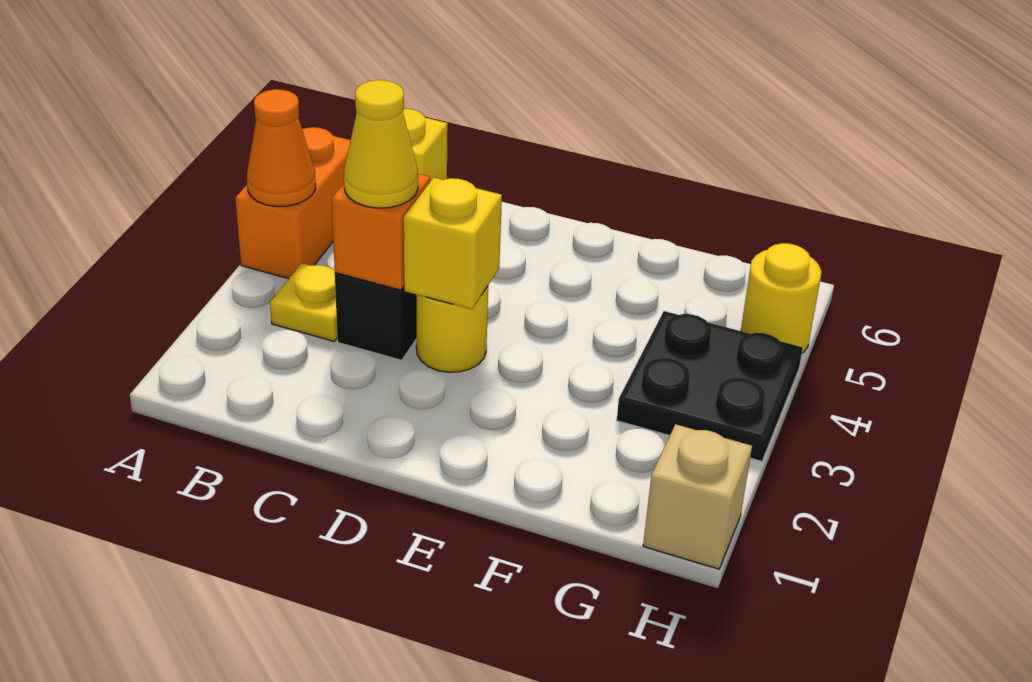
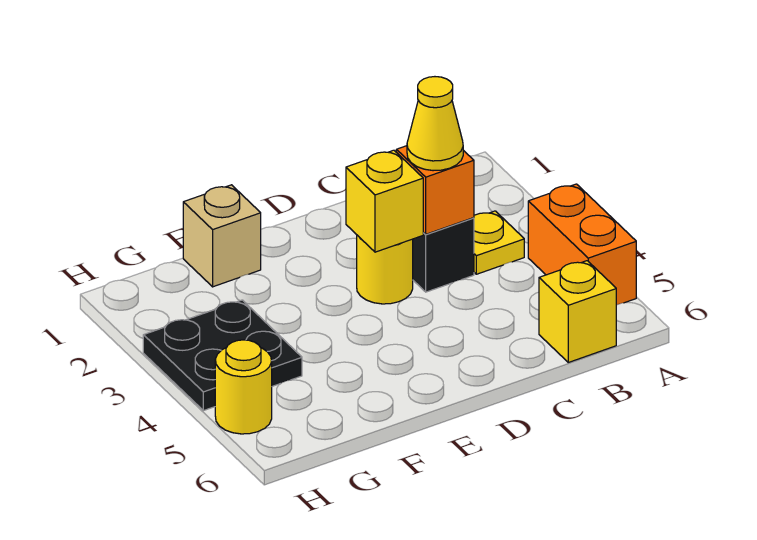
orange cone A4 level 2 -> none
tan brick H1 level 1 -> tan brick F1 level 1

